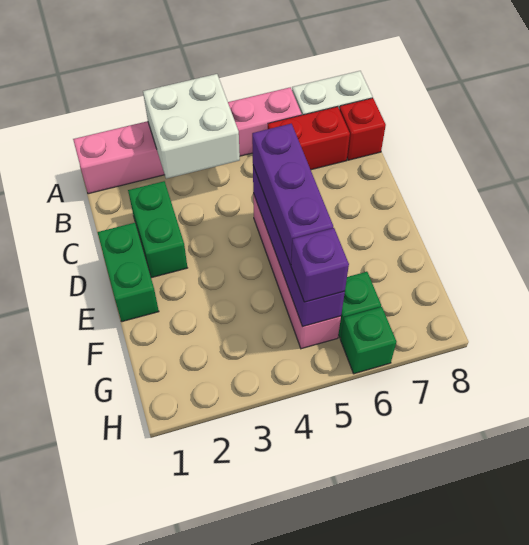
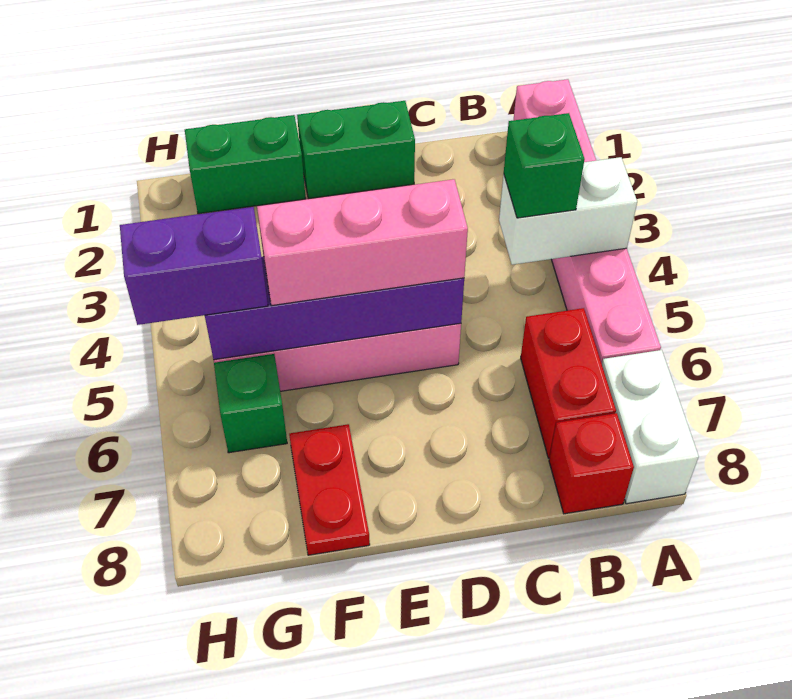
white brick A3:B4 level 2 -> white brick A4:B4 level 2
green brick C2:D2 level 1 -> green brick F1:G1 level 1
purple brick D5:F5 level 3 -> pink brick D5:F5 level 3
none -> red plate F7:F8 level 1
purple brick G5 level 3 -> purple brick G5:H5 level 3
green brick H6 level 1 -> green brick B4 level 3

